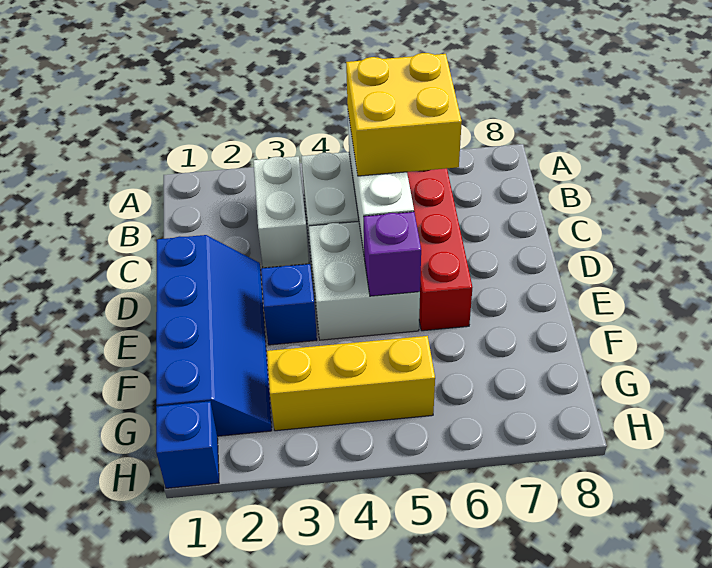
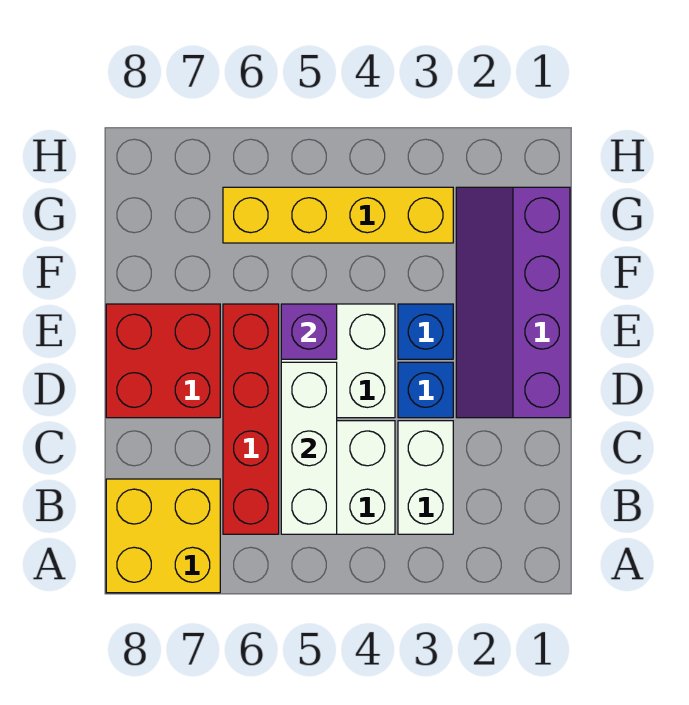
yellow brick B5:C6 level 3 -> yellow brick A7:B8 level 1
blue slope D1:G2 level 1 top 1 -> purple slope D1:G2 level 1 top 1
none -> red brick D7:E8 level 1
yellow brick G3:G5 level 1 -> yellow brick G3:G6 level 1
blue brick H1 level 1 -> blue brick D3 level 1

